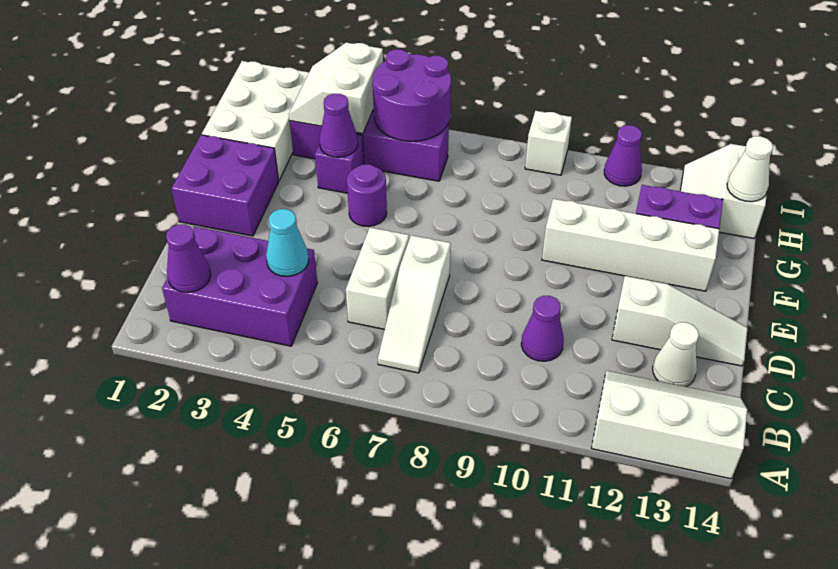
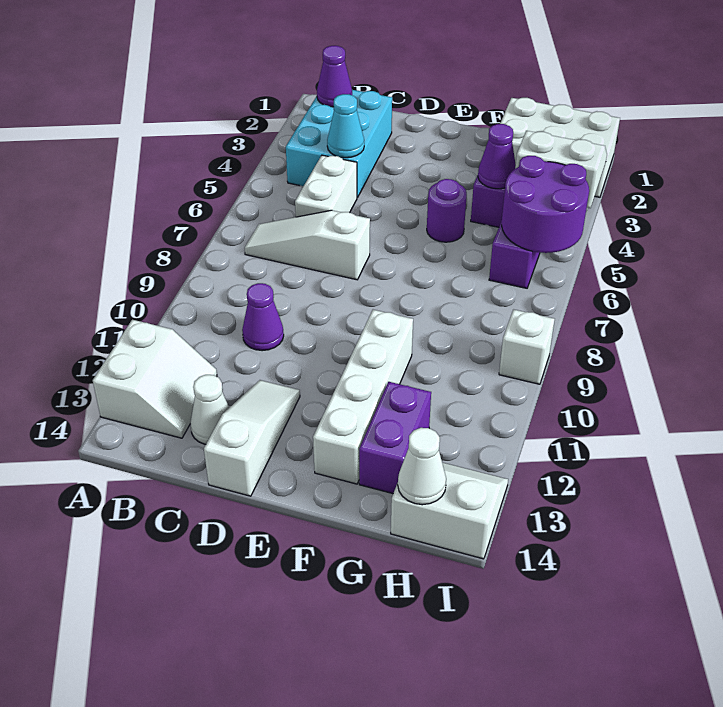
white slope A12:B14 level 1 top A -> white slope A12:B13 level 1 top A
purple brick B2:C4 level 1 -> cyan brick B2:C4 level 1
white brick C6:D6 level 1 -> white brick C5:C6 level 1
white slope D12:D14 level 1 top 12 -> white slope D12:D14 level 1 top 14
purple brick E1:F2 level 1 -> none
purple cone I11 level 1 -> none

